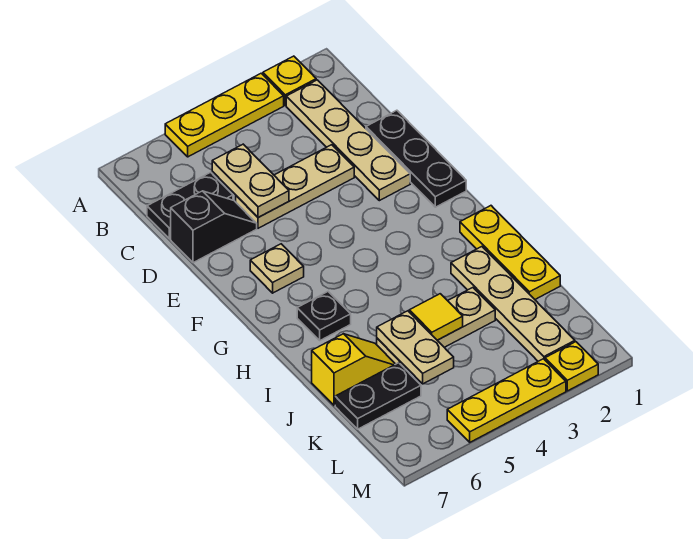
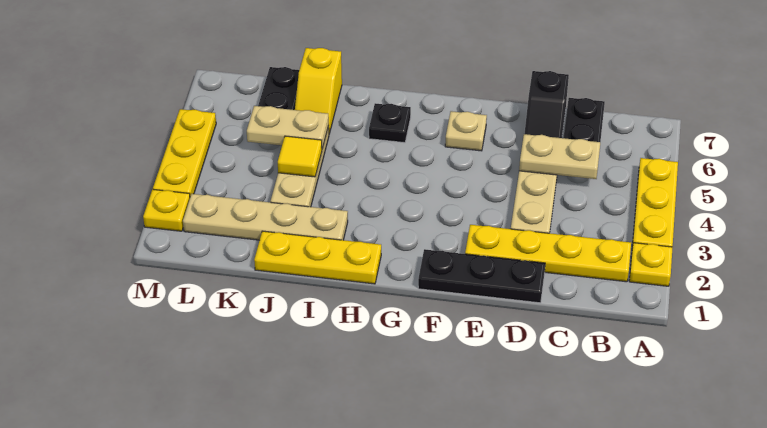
tan plate B2:E2 level 1 -> yellow plate B2:E2 level 1

